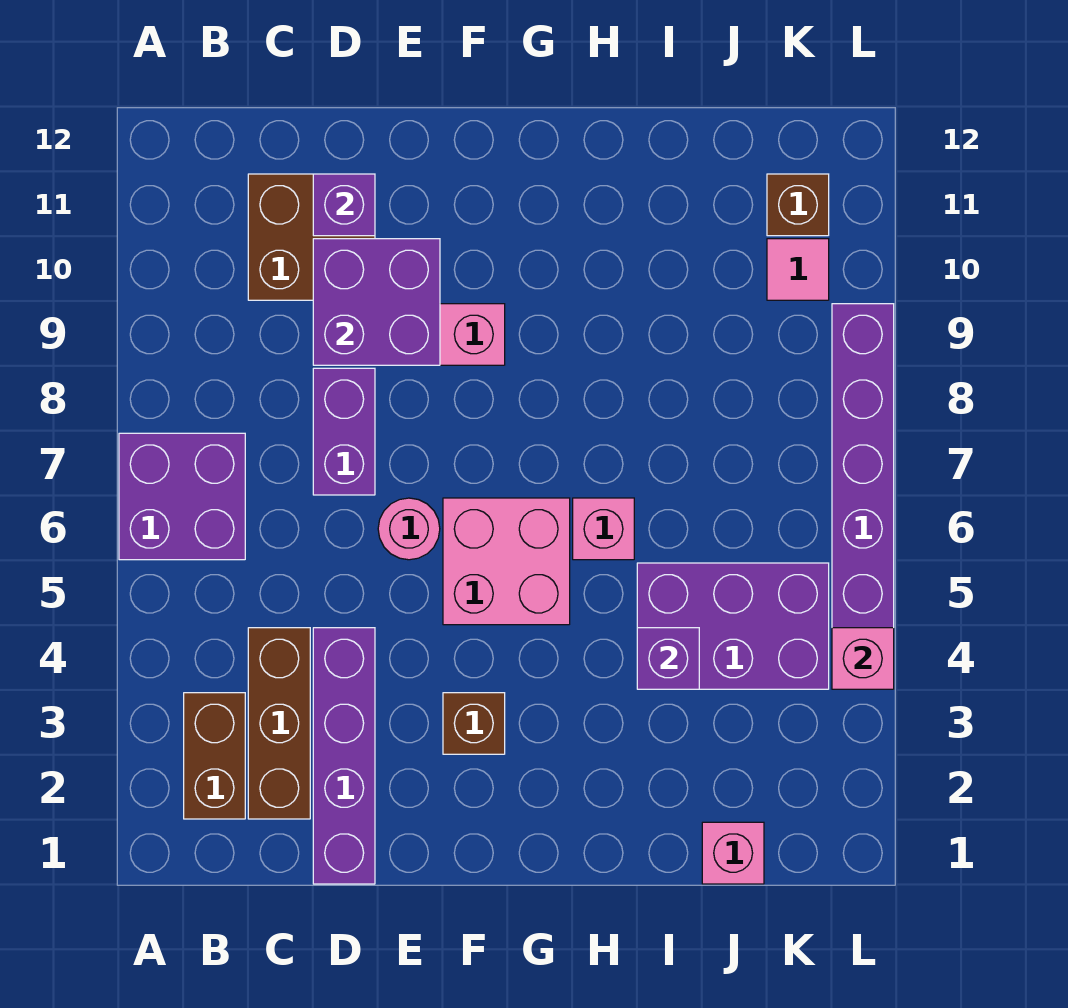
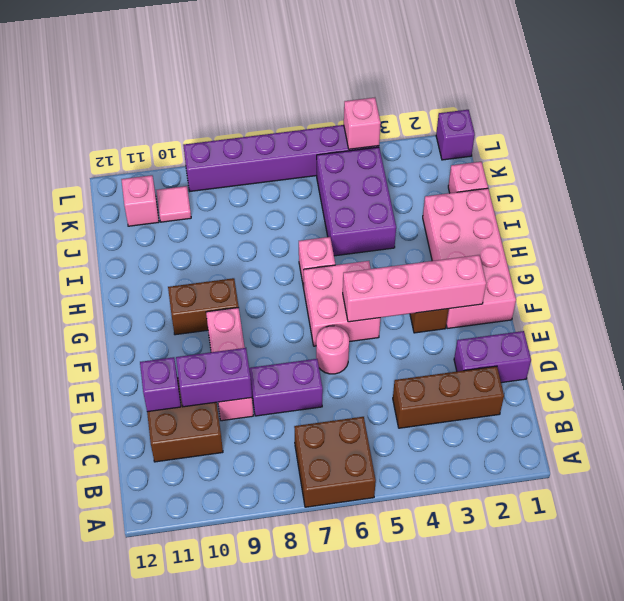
purple brick A6:B7 level 1 -> brown brick A6:B7 level 1
brown brick B2:B3 level 1 -> brown brick G9:G10 level 1
purple brick D1:D4 level 1 -> purple brick D1:D2 level 1
purple brick D9:E10 level 2 -> purple brick D9:D10 level 2
none -> pink brick F1:I2 level 1
none -> pink brick F2:F5 level 2
purple brick I4 level 2 -> purple brick L1 level 1
brown brick K11 level 1 -> pink brick K11 level 1

